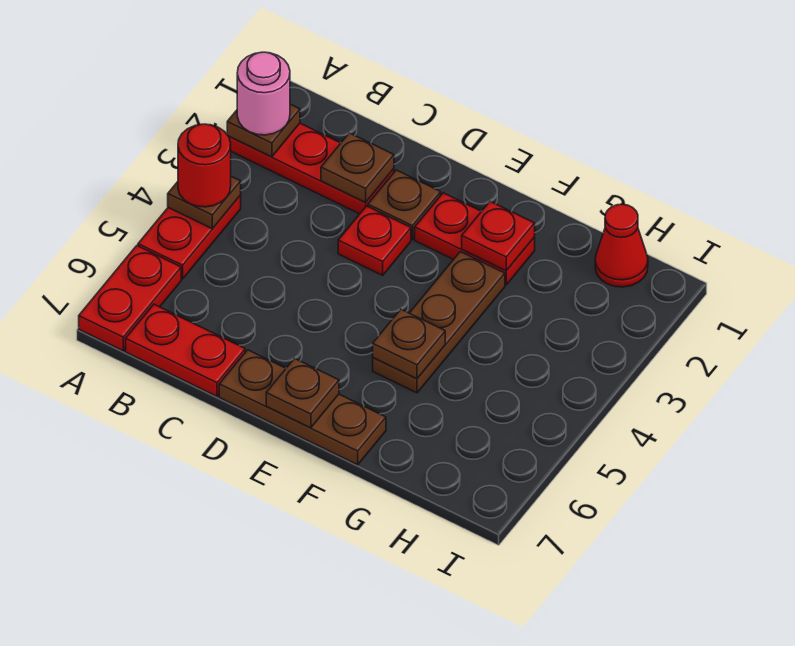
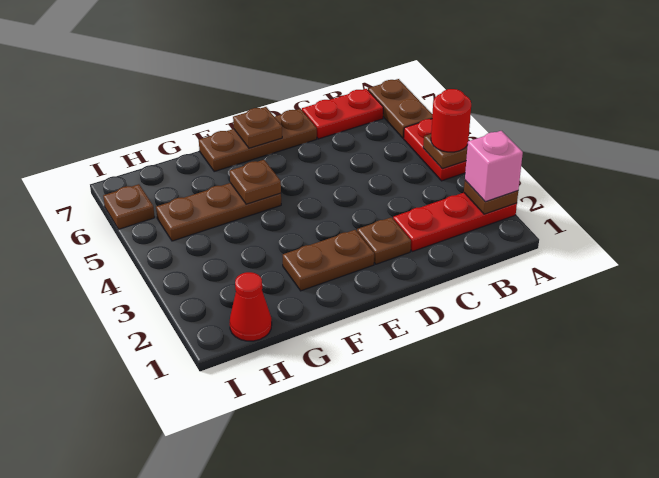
pink round brick A2 level 3 -> pink brick A2 level 3
red plate A6:A7 level 1 -> brown plate A6:A7 level 1
brown plate C2 level 2 -> brown plate I6 level 1
red plate D3 level 1 -> none
red plate E2:F2 level 1 -> brown plate E2:F2 level 1
red plate F2 level 2 -> none
brown plate F3:F5 level 1 -> brown plate F5:H5 level 1

